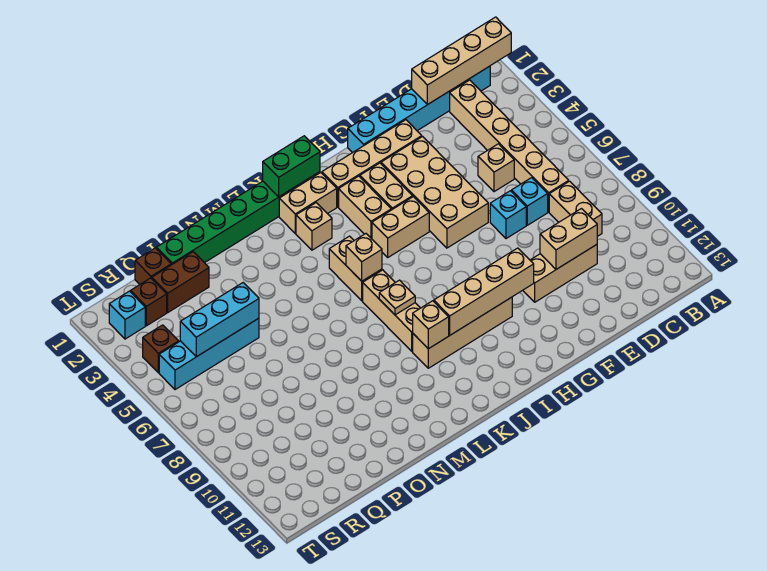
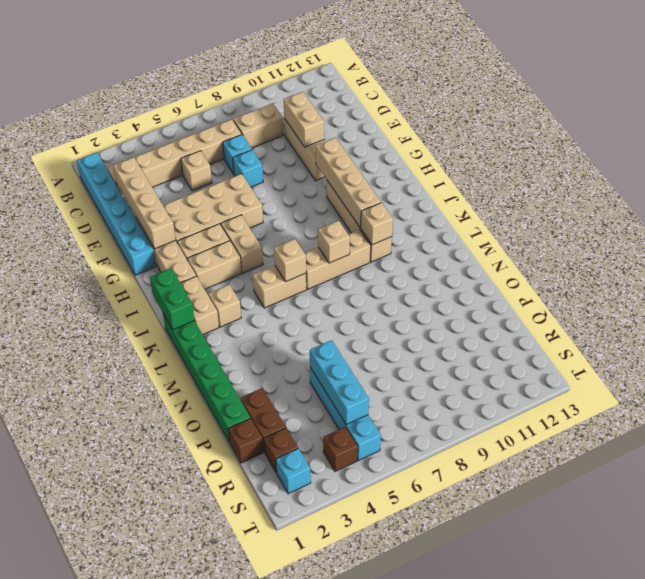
tan brick A1:D1 level 2 -> tan brick D2:G2 level 2
tan plate K8 level 2 -> tan brick K8 level 2

